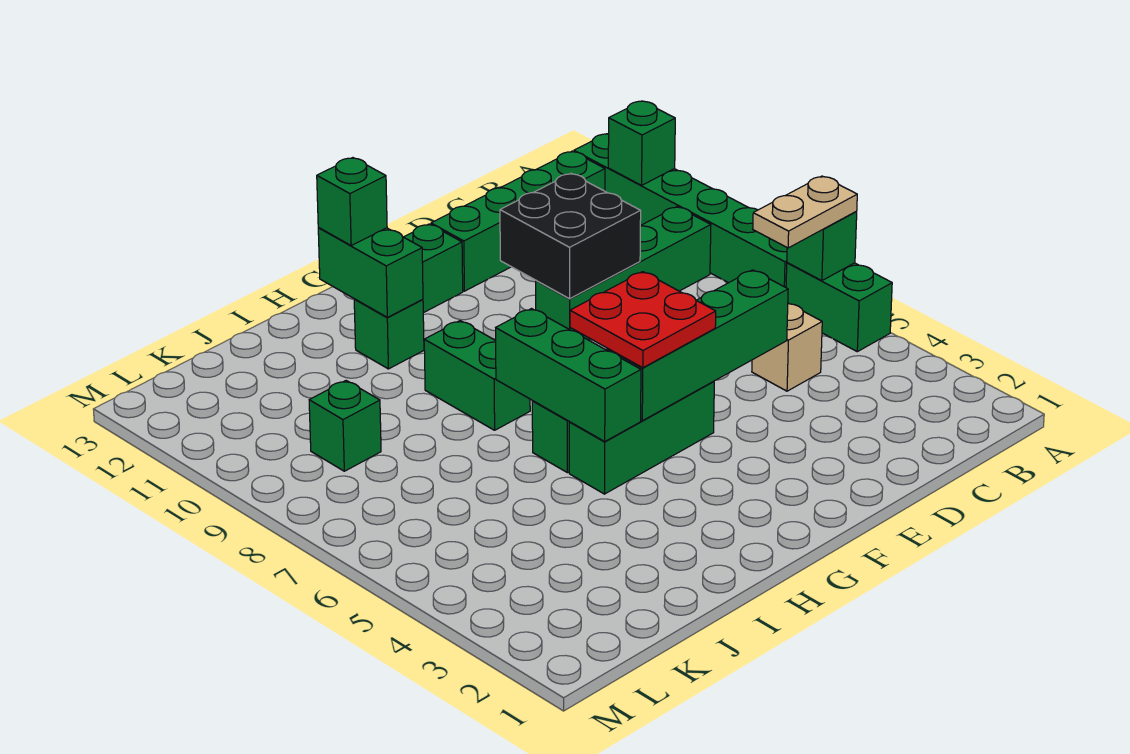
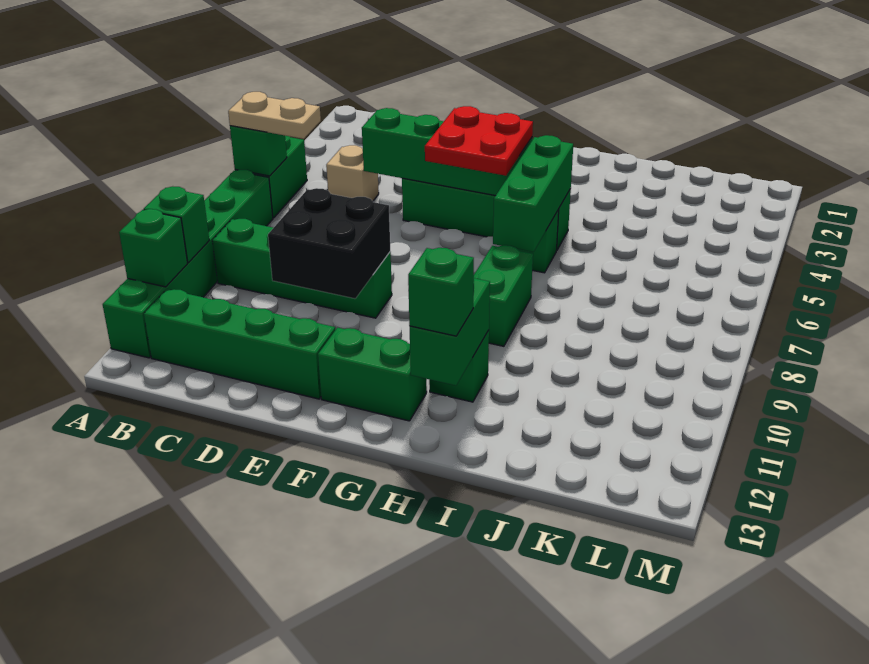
green brick F5:H5 level 1 -> green brick E5:H5 level 1
green brick K9 level 1 -> green brick A10 level 2

